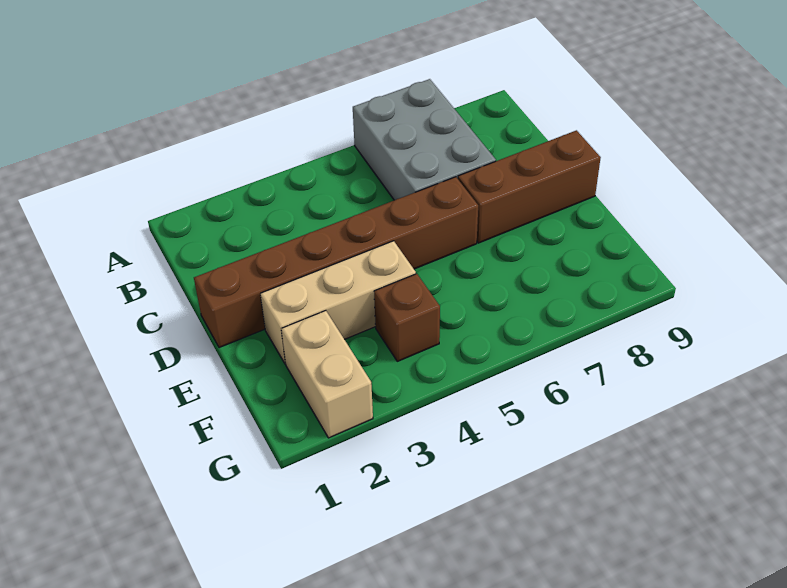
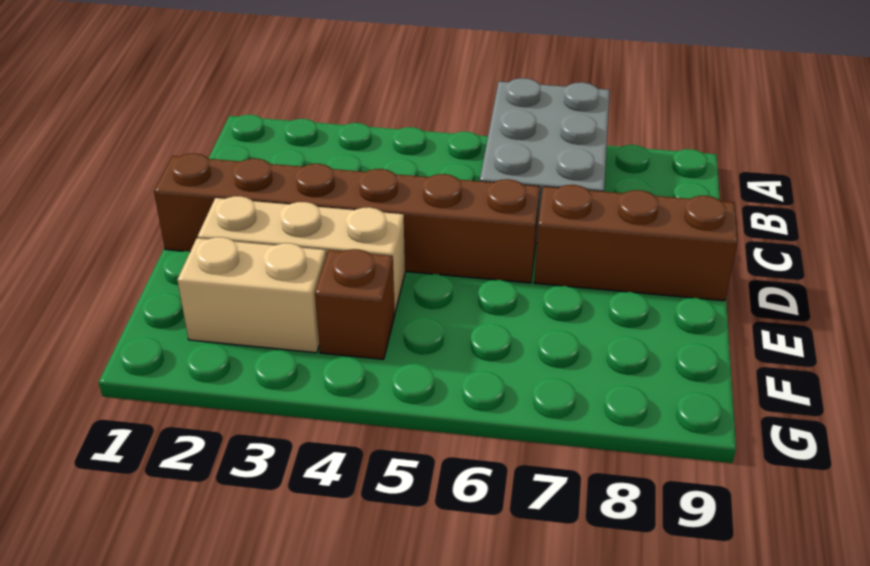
tan brick F2:G2 level 1 -> tan brick F2:F3 level 1

